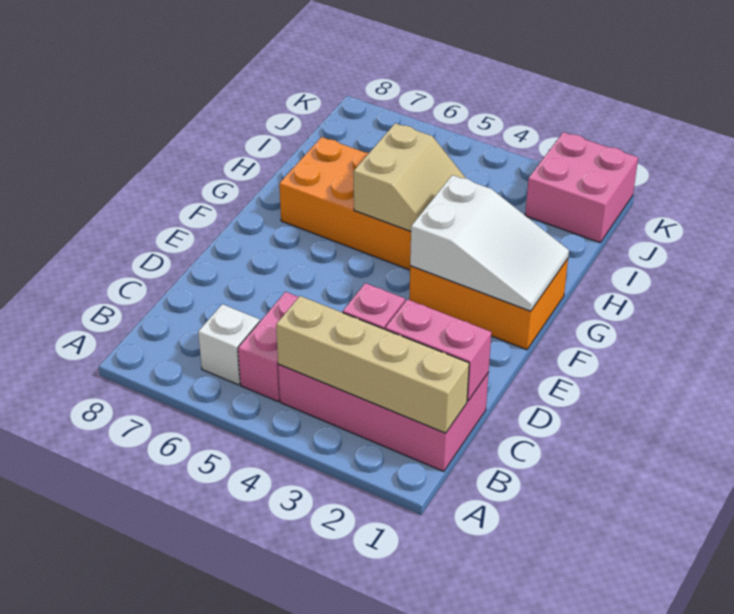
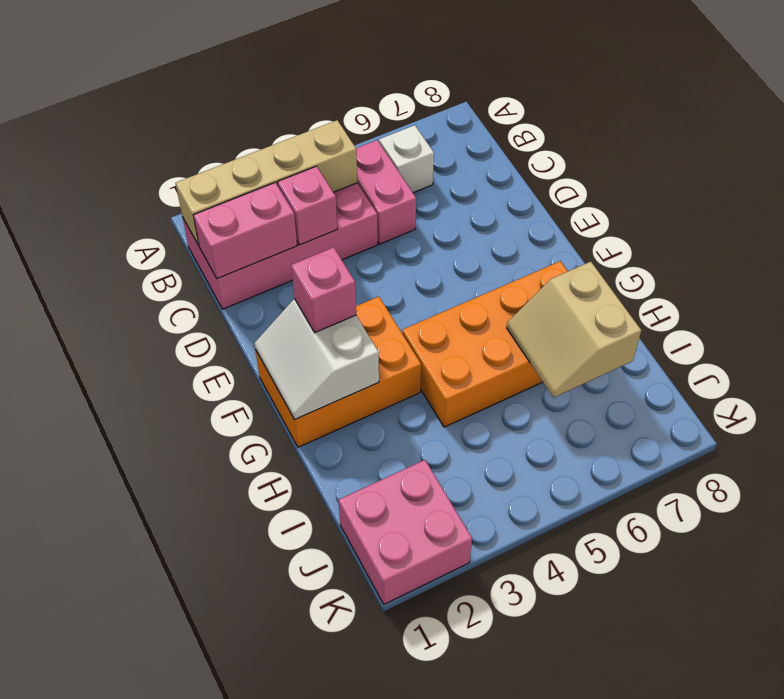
white slope F1:G3 level 2 top 3 -> white slope F1:G2 level 2 top 2
none -> pink brick F2 level 3
tan slope G4:H5 level 2 top 5 -> tan slope H6:I7 level 2 top 7

